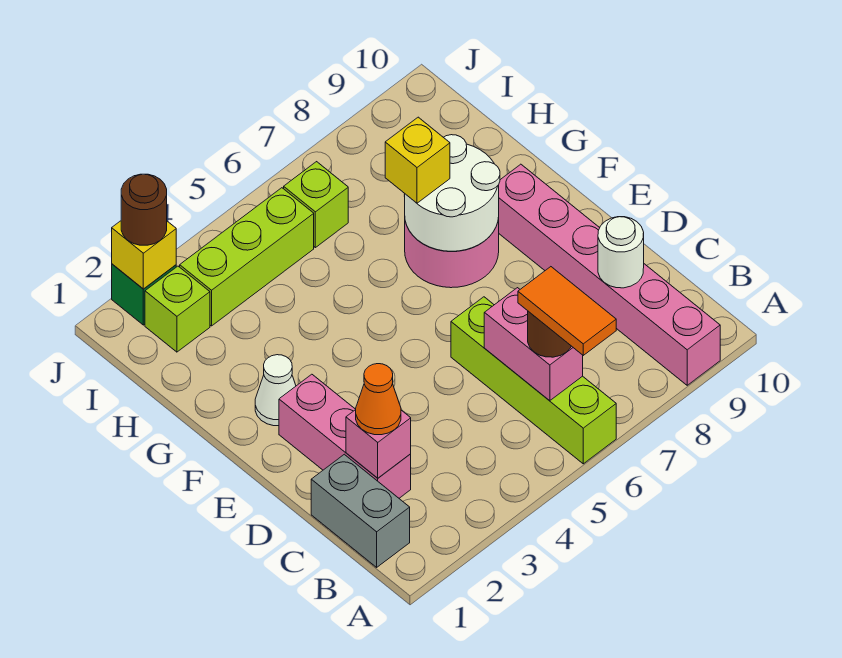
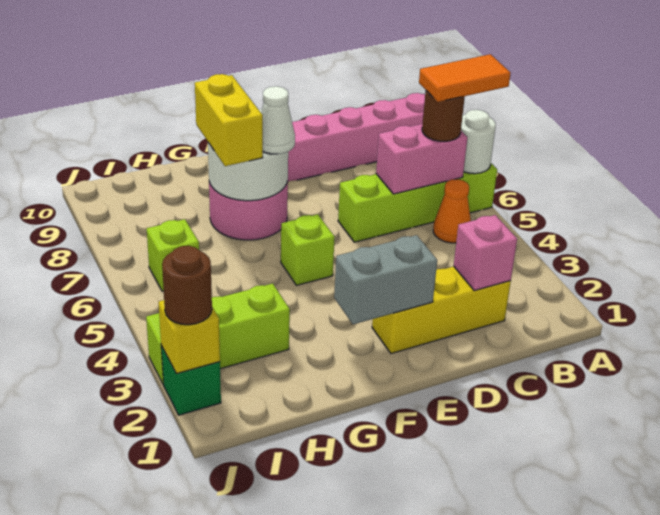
grey brick B1:C1 level 1 -> grey brick E2:F2 level 2
pink brick C2:E2 level 1 -> yellow brick C2:E2 level 1
orange cone C2 level 3 -> orange cone B5 level 1
white round brick C9 level 2 -> white round brick A6 level 2
white cone F2 level 1 -> white cone F7 level 3
yellow brick G7 level 3 -> yellow brick G7:G8 level 3
lime brick I2 level 1 -> lime brick F5 level 1
lime brick I3:I5 level 1 -> lime brick H3:J3 level 1

